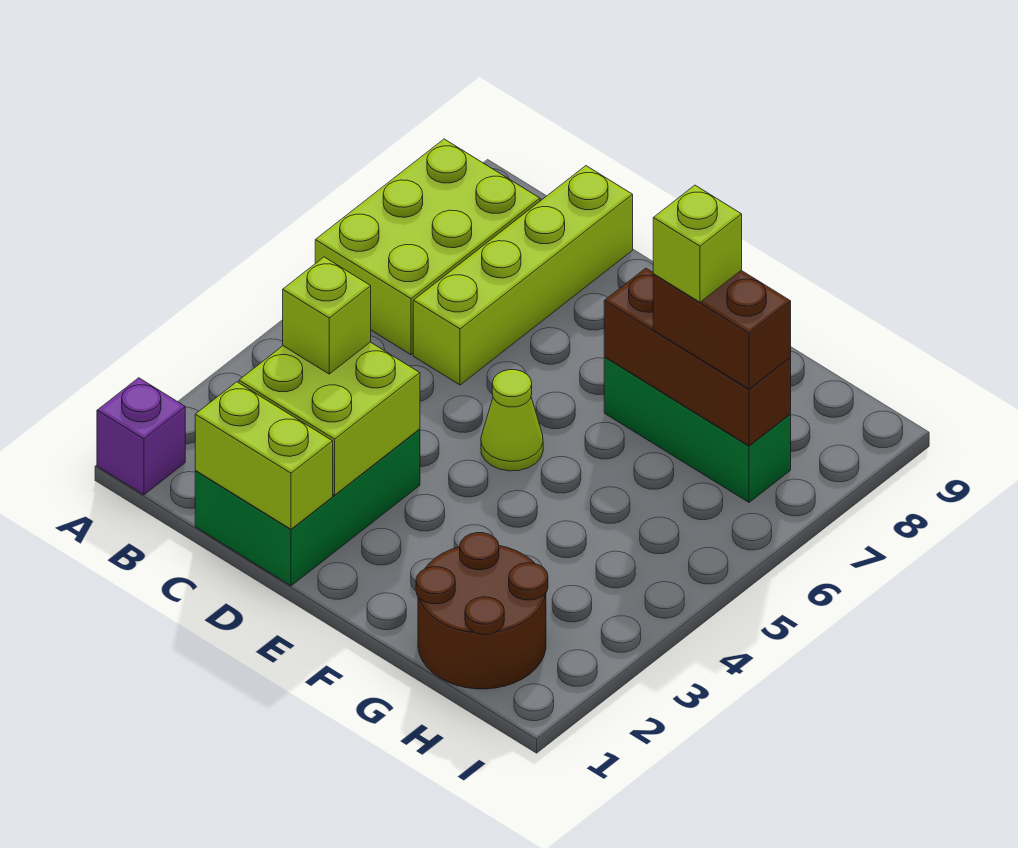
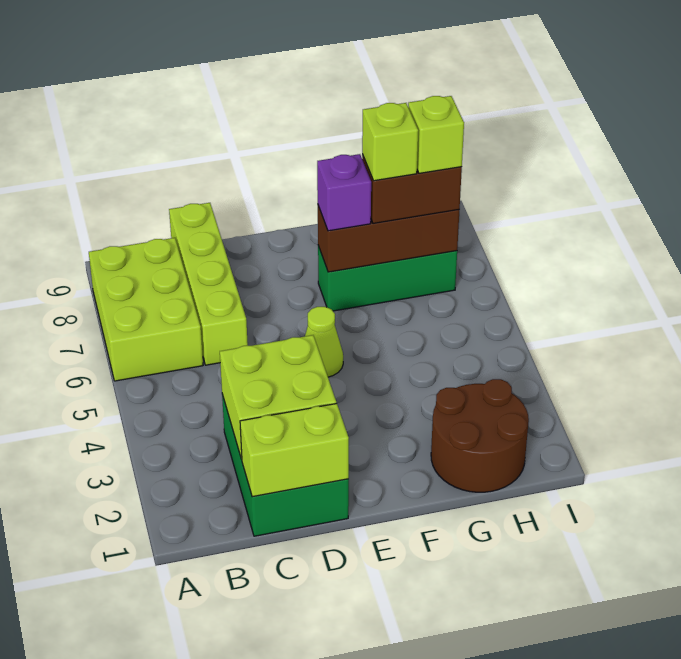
purple brick A1 level 1 -> purple brick F7 level 3
lime brick C3 level 3 -> lime brick H7 level 4

